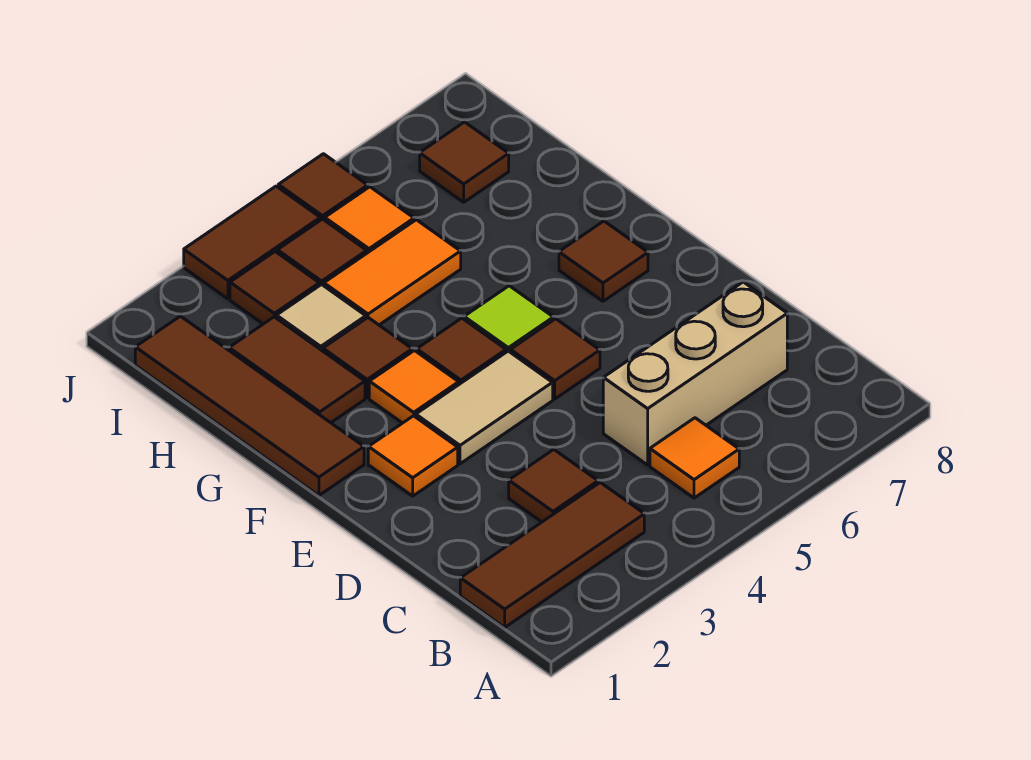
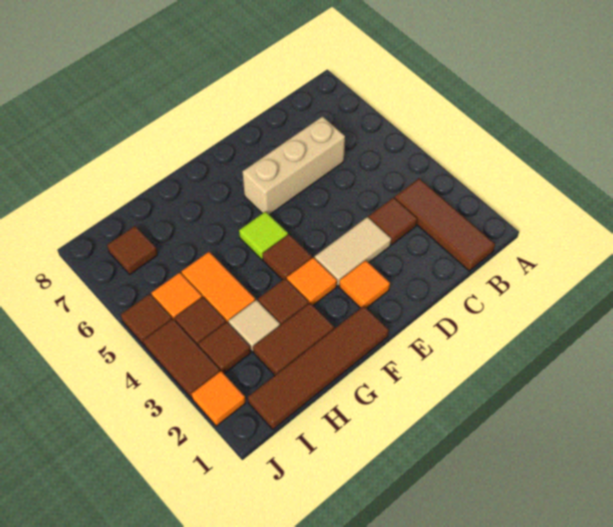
orange tile B5 level 1 -> orange tile J2 level 1
tan brick C5:C7 level 1 -> tan brick C6:E6 level 1
tan tile E3:E4 level 1 -> tan tile D3:E3 level 1
brown tile E5 level 1 -> none
brown tile F7 level 1 -> none

